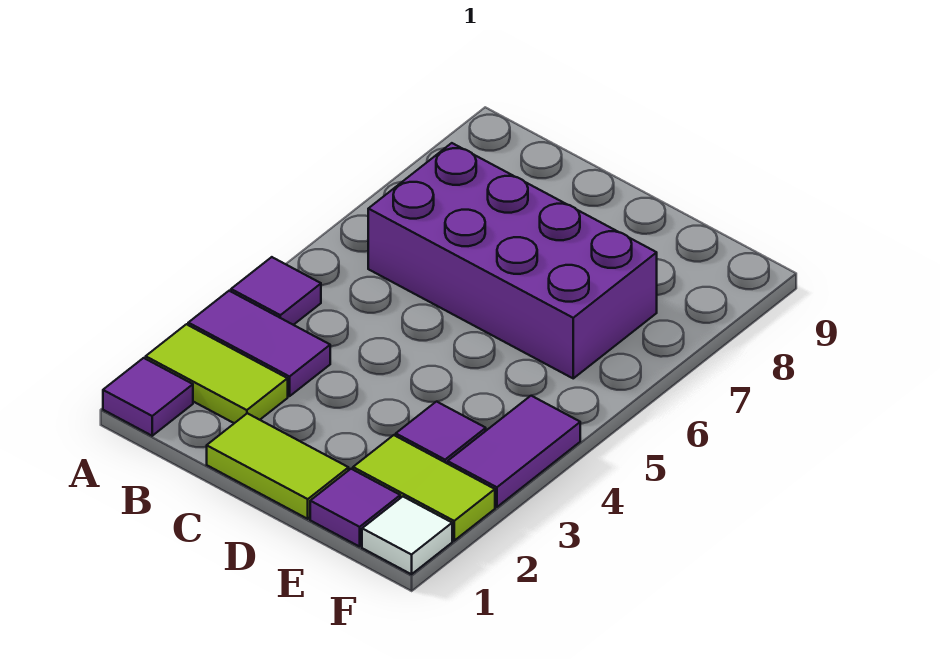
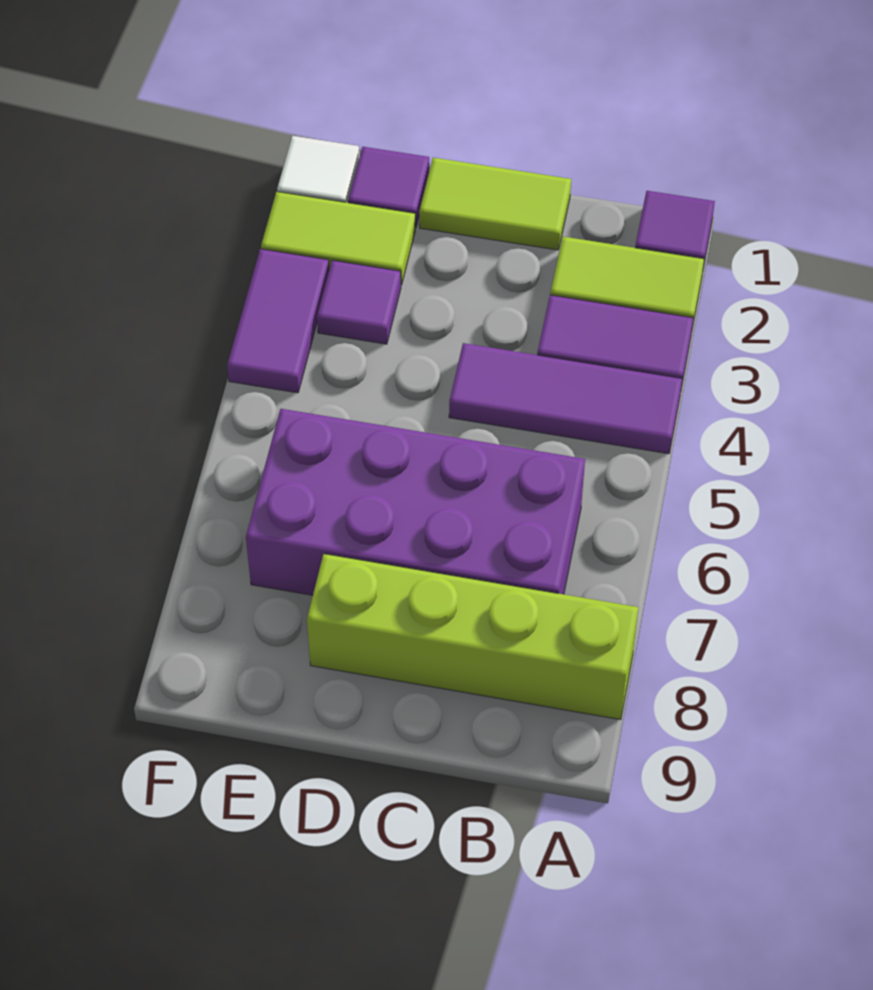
purple tile A4 level 1 -> purple tile A4:C4 level 1
none -> lime brick A8:D8 level 1

